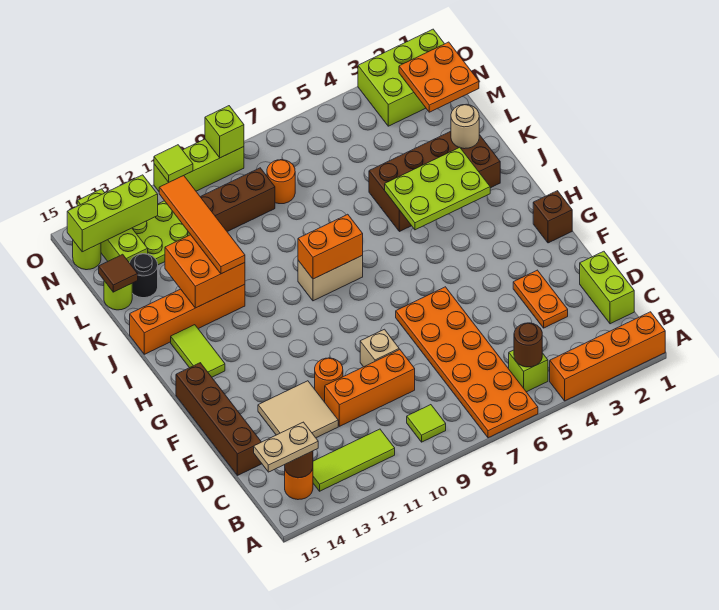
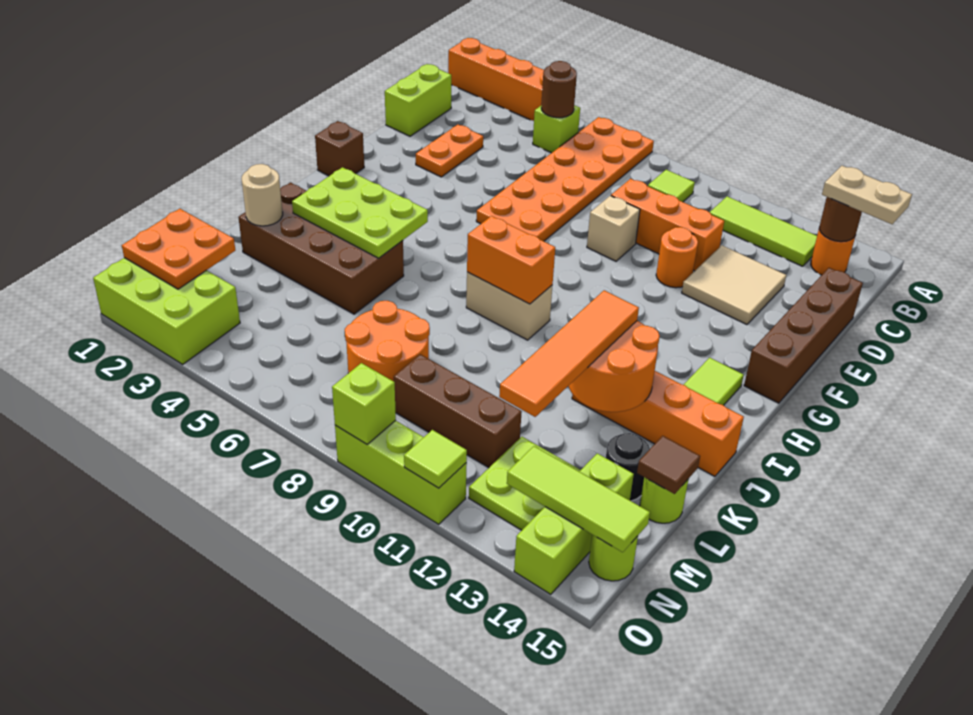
orange brick J12:K13 level 2 -> orange round brick J12:K13 level 2
orange round brick M8 level 1 -> orange round brick L7:M8 level 1
lime brick N13:N15 level 2 -> lime tile N13:N15 level 2

